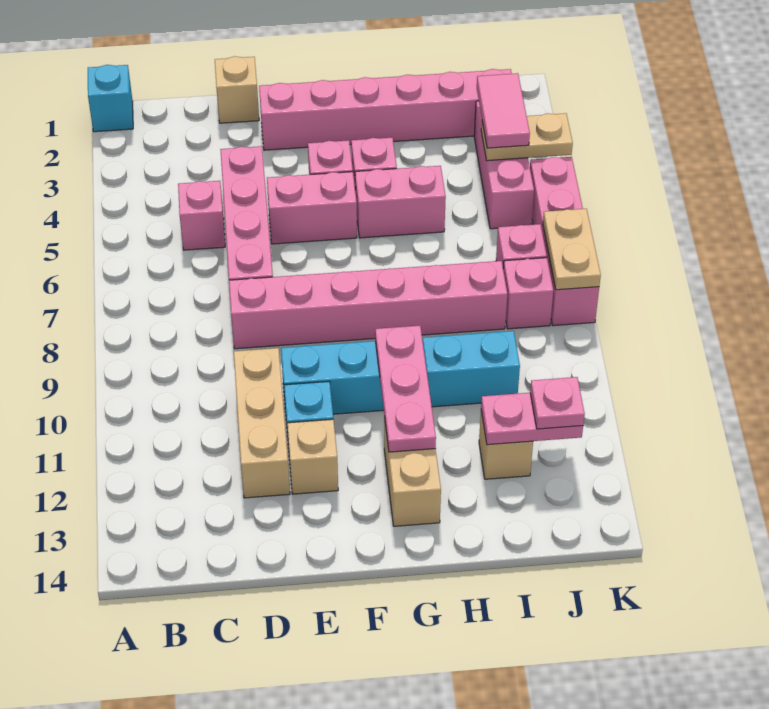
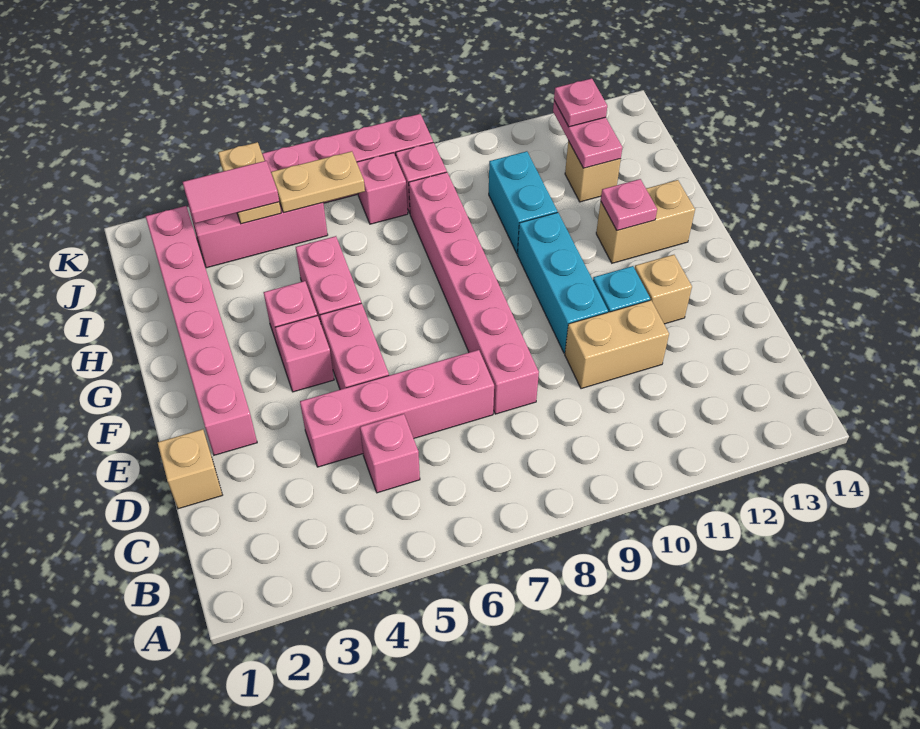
cyan brick A1 level 1 -> none
tan brick D10:D12 level 1 -> tan brick D10:D11 level 1
pink plate G10:G12 level 2 -> pink plate G12 level 2
tan plate K7:K8 level 2 -> tan plate J5:J6 level 2

